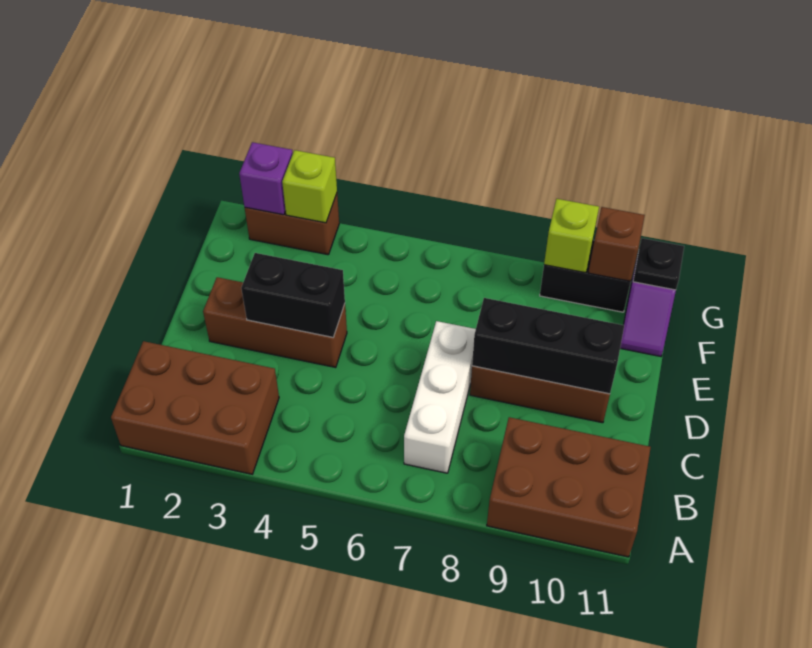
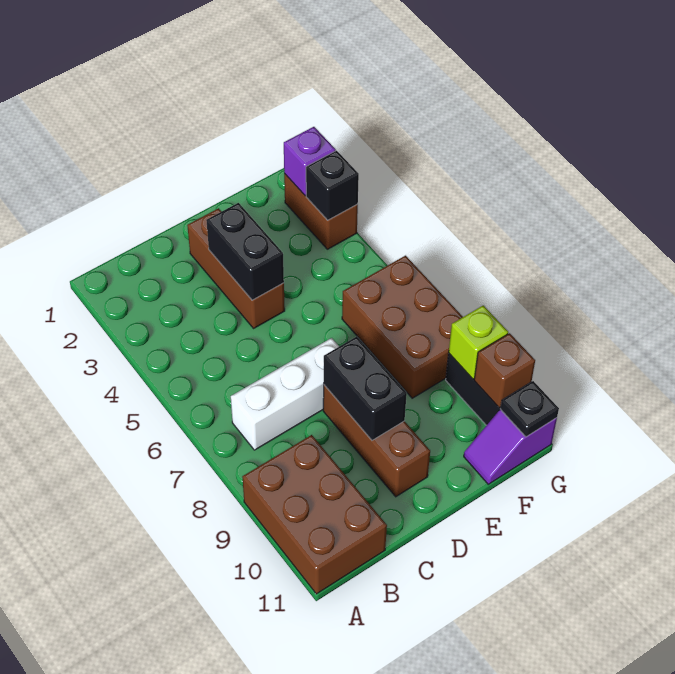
brown brick A1:B3 level 1 -> brown brick F6:G8 level 1
black brick D8:D10 level 2 -> black brick D8:D9 level 2
lime brick G3 level 2 -> black brick G3 level 2

